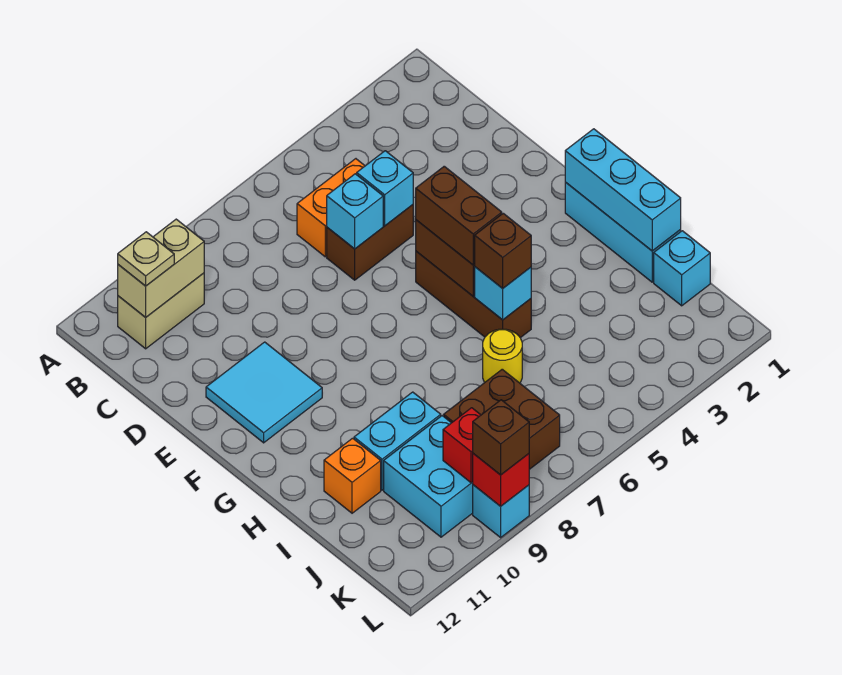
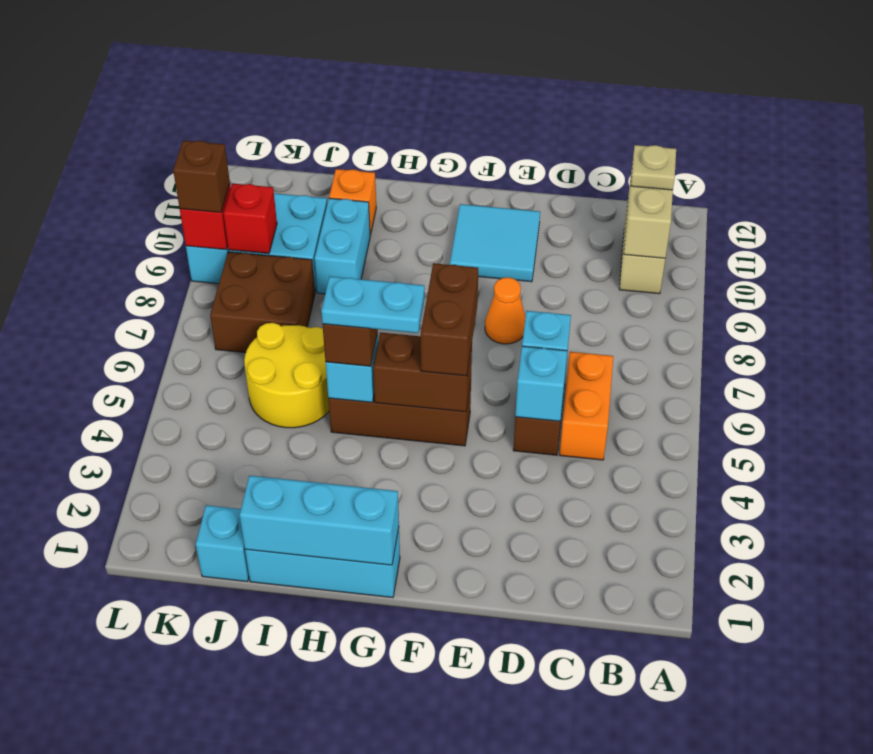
none -> orange cone E8 level 1
brown brick F5:G5 level 3 -> brown brick F5:F6 level 3
none -> cyan plate G5:H5 level 4
yellow round brick I6 level 1 -> yellow round brick I5:J6 level 1

